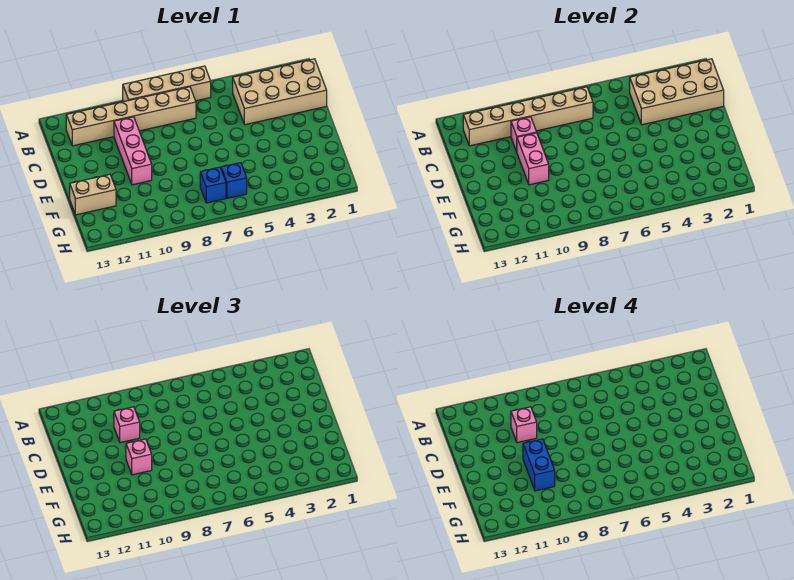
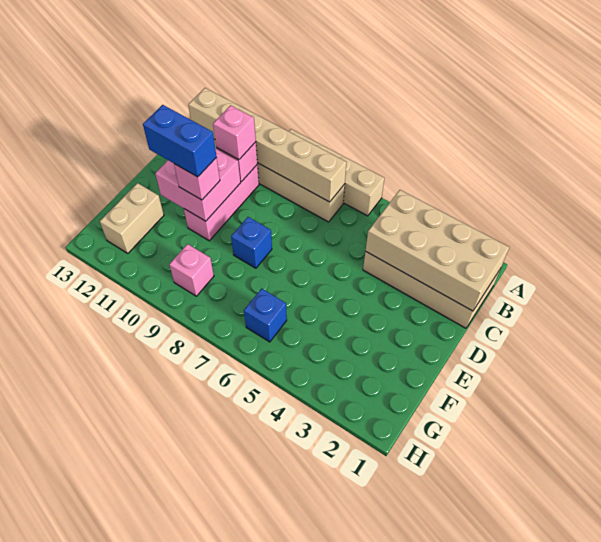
pink brick C10 level 4 -> pink brick G9 level 1
pink brick D10:E10 level 2 -> pink brick D10:E11 level 2
blue brick E10:F10 level 4 -> blue brick E10:E11 level 4
tan brick F12:F13 level 1 -> tan brick F12:G12 level 1
blue brick G7 level 1 -> blue brick E8 level 1

